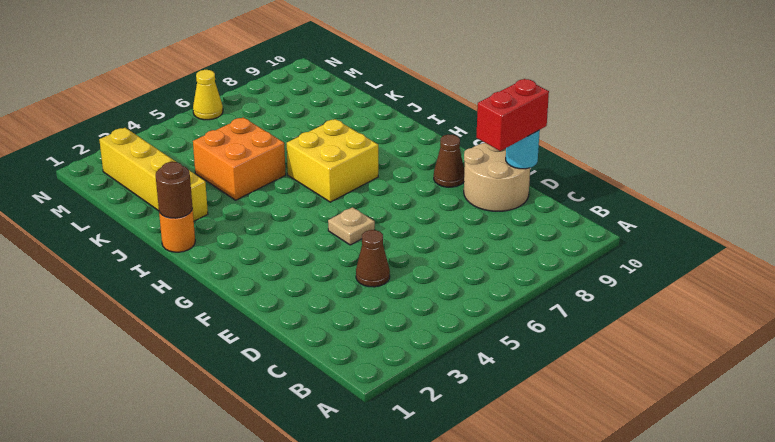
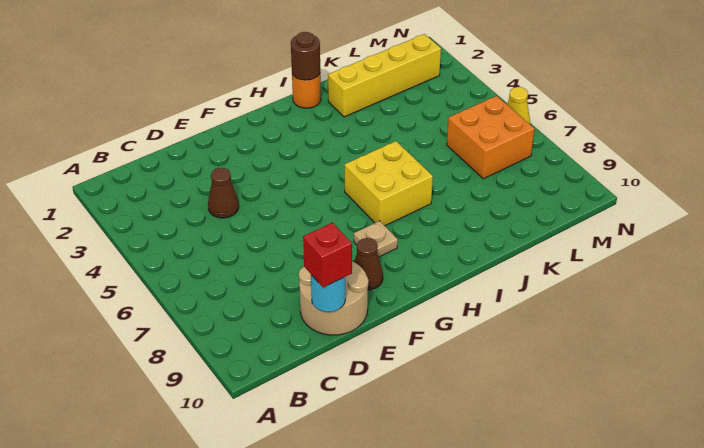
red brick D9:D10 level 3 -> red brick D10 level 3
tan plate F5 level 1 -> tan plate G8 level 1
orange brick J4:K5 level 1 -> orange brick L6:M7 level 1

